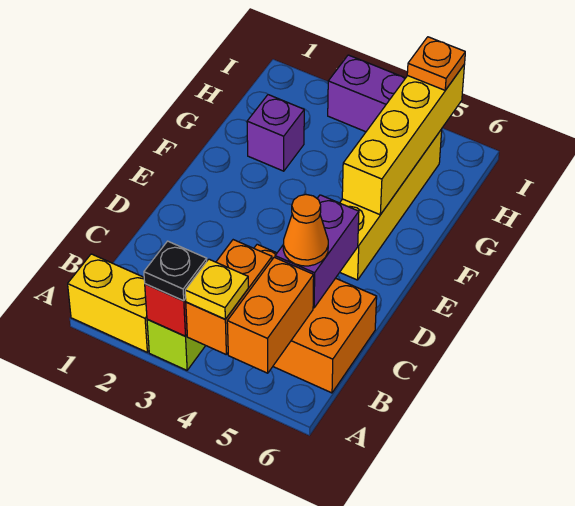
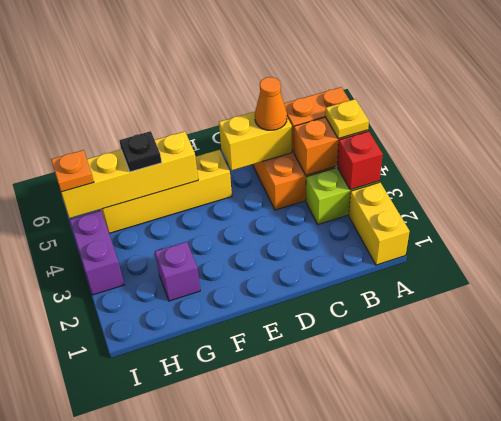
black plate A3 level 3 -> black plate G5 level 3
purple brick C5:D5 level 2 -> yellow brick C5:D5 level 2

